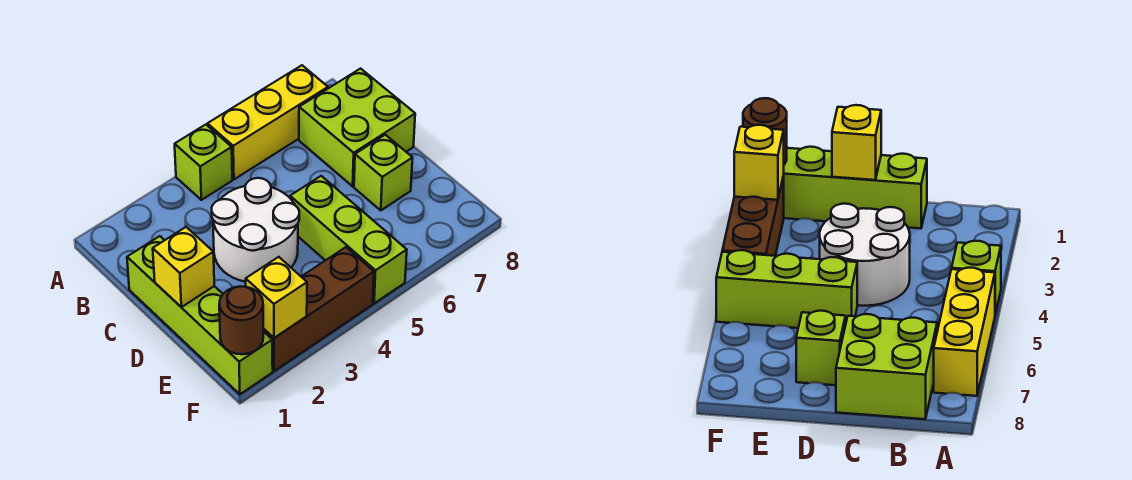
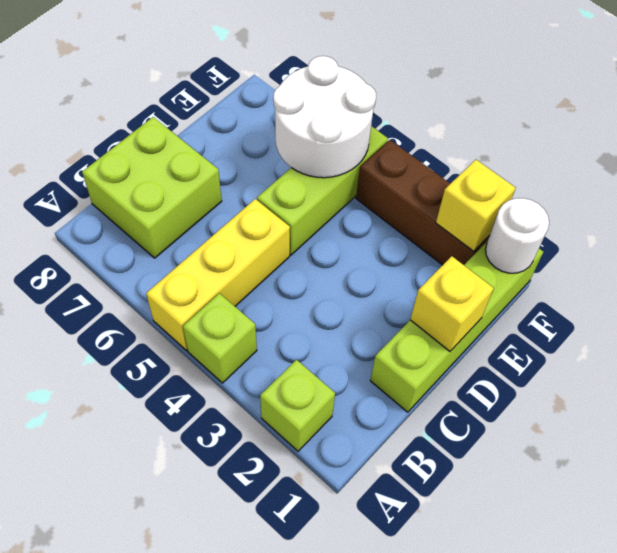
yellow brick A5:A7 level 1 -> yellow brick A5:C5 level 1
white round brick C3:D4 level 1 -> white round brick E5:F6 level 2
lime brick D7 level 1 -> lime brick A2 level 1
brown round brick F1 level 2 -> white round brick F1 level 2

